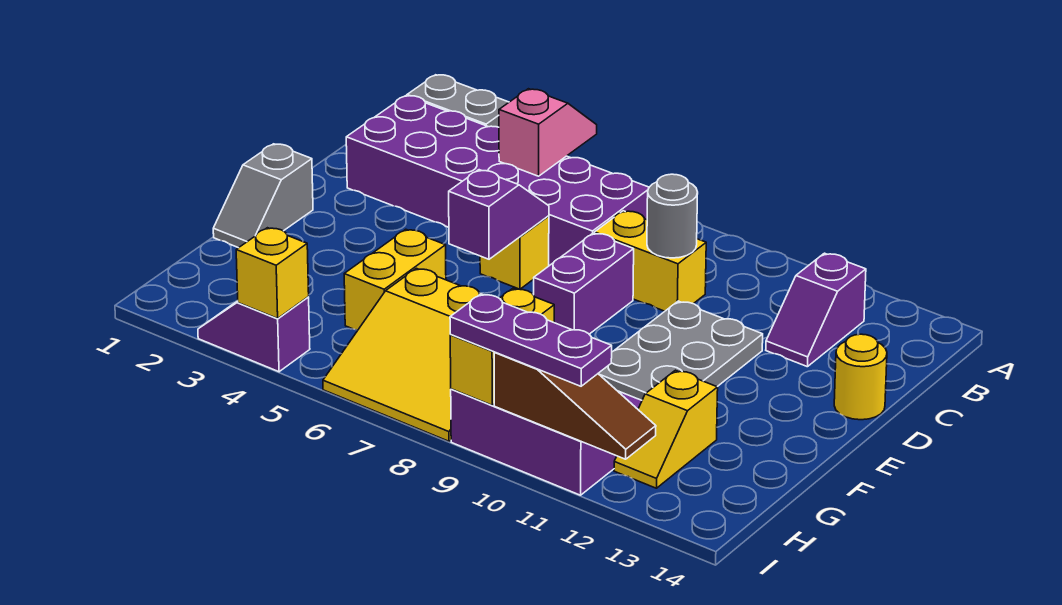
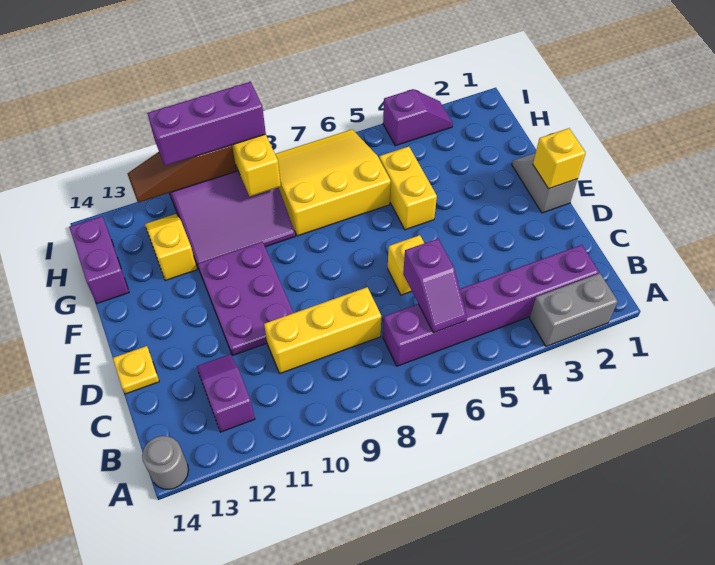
pink slope A5:B5 level 2 top B -> none
purple brick B2:C7 level 1 -> purple brick B2:B7 level 1
yellow brick C8:C9 level 1 -> yellow brick C8:C10 level 1
grey round brick C9 level 2 -> grey round brick A14 level 1
purple slope D6:E6 level 2 top E -> purple slope B6:C6 level 2 top C
purple brick D8:E8 level 1 -> purple brick G14:H14 level 1
grey plate D10:F11 level 1 -> purple plate D10:F11 level 1
yellow round brick D14 level 1 -> yellow plate D14 level 1
yellow brick I4 level 2 -> yellow brick E1 level 2
purple plate I9:I11 level 3 -> purple brick I9:I11 level 3

